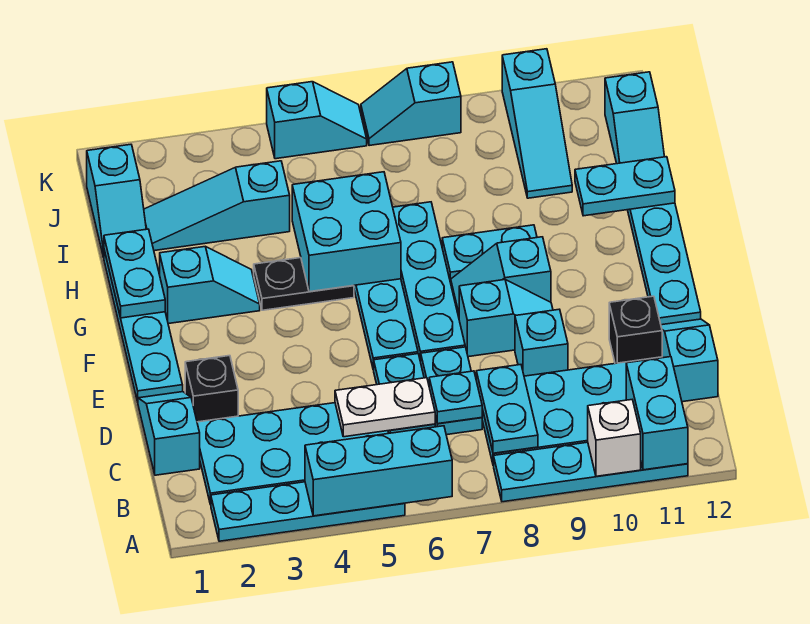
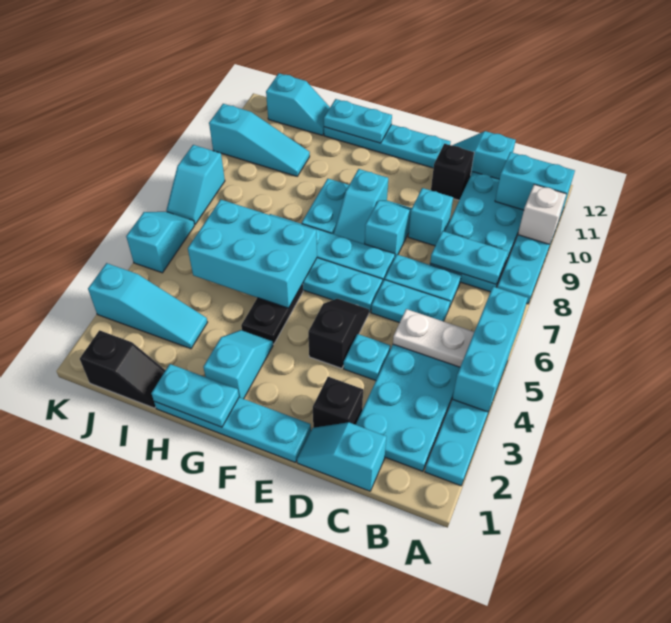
white plate C5:C6 level 2 -> white plate B5:C5 level 2
cyan plate C7 level 2 -> cyan plate D4 level 1
none -> black slope E4:E5 level 1 top 4
cyan brick G5:H6 level 2 -> cyan brick G5:I6 level 2
cyan plate H11:H12 level 2 -> cyan plate G12:H12 level 2
cyan slope I1:J1 level 1 top J -> black slope I1:J1 level 1 top J
cyan slope I2:I4 level 1 top 4 -> cyan slope I3:K3 level 1 top K

